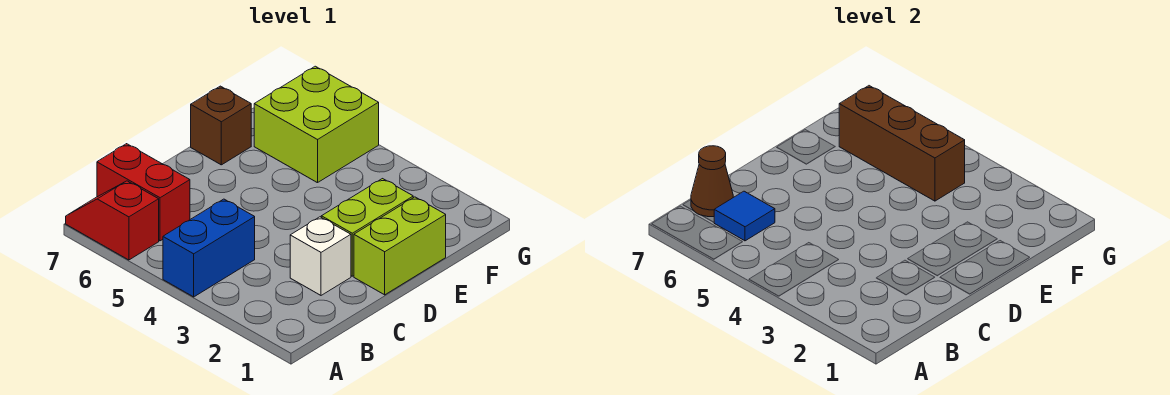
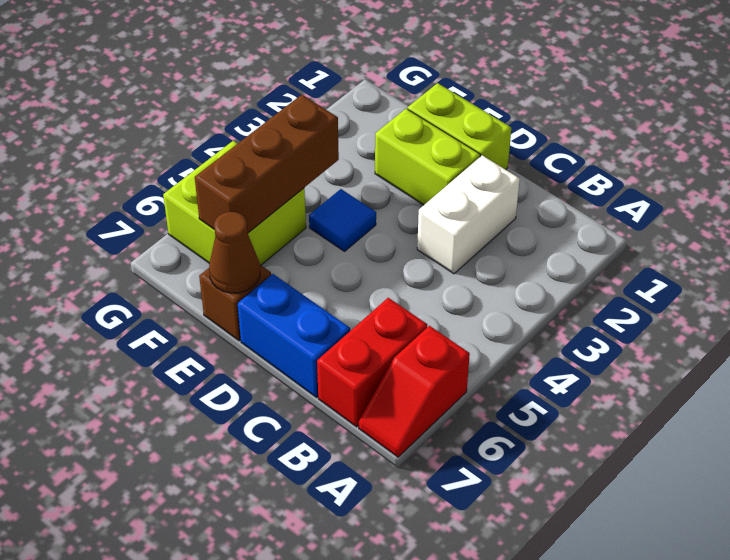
blue brick A4:B4 level 1 -> blue brick C7:D7 level 1
blue tile B6 level 2 -> blue tile E4 level 1
brown cone B7 level 2 -> brown cone E7 level 2
white brick C2 level 1 -> white brick C2:C3 level 1

